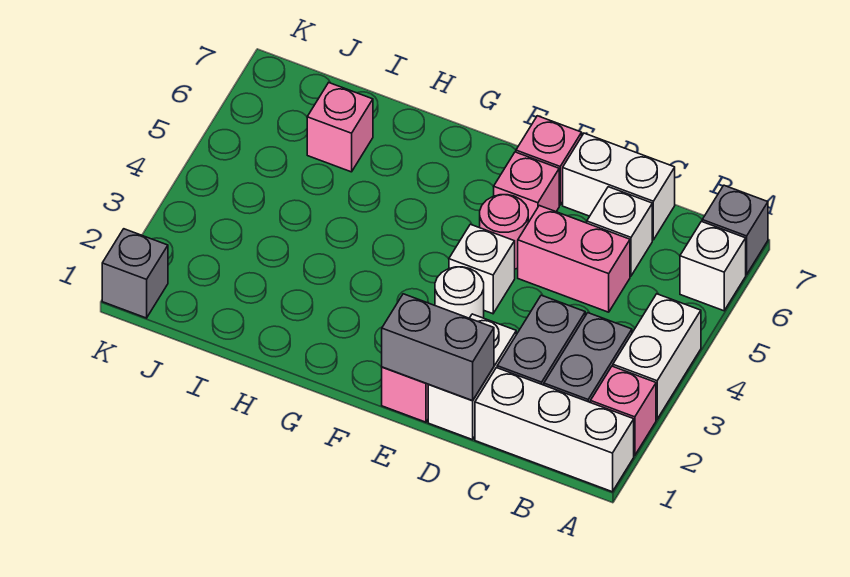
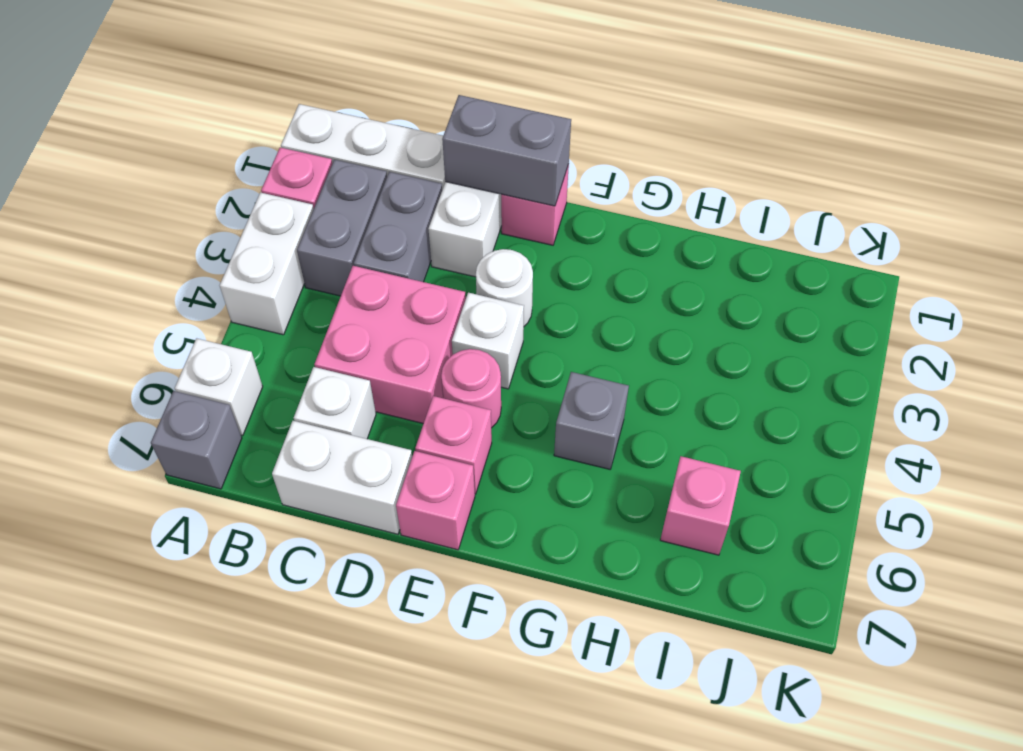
pink brick C5:D5 level 1 -> pink brick C4:D5 level 1
grey brick K1 level 1 -> grey brick G5 level 1

